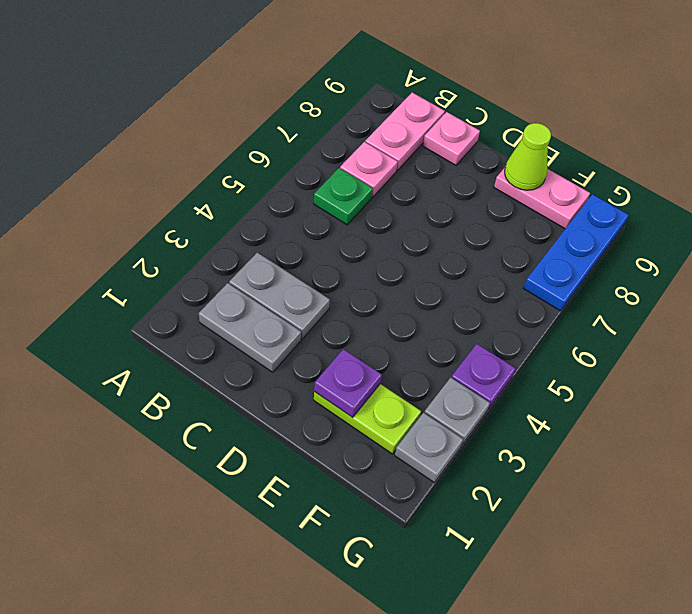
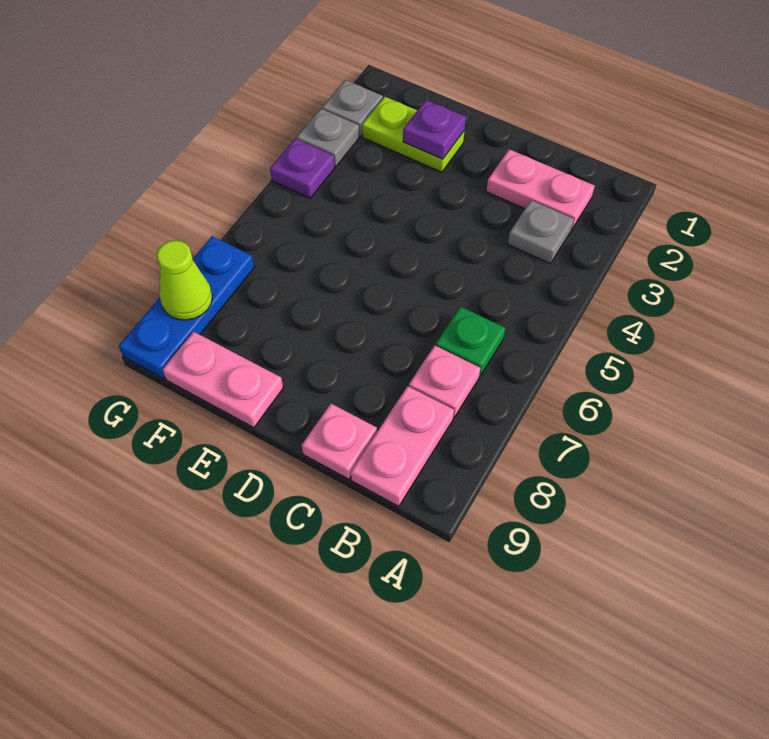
grey plate B2:C2 level 1 -> pink plate B2:C2 level 1
grey plate B3:C3 level 1 -> grey plate B3 level 1
lime cone E9 level 2 -> lime cone G8 level 2

